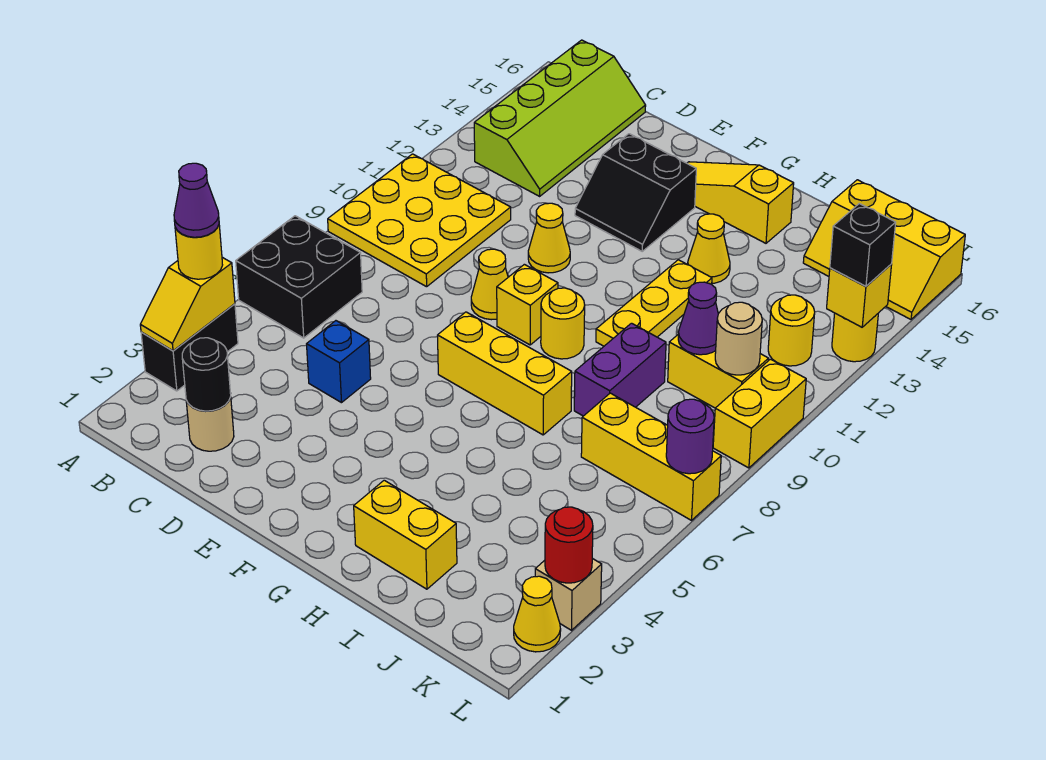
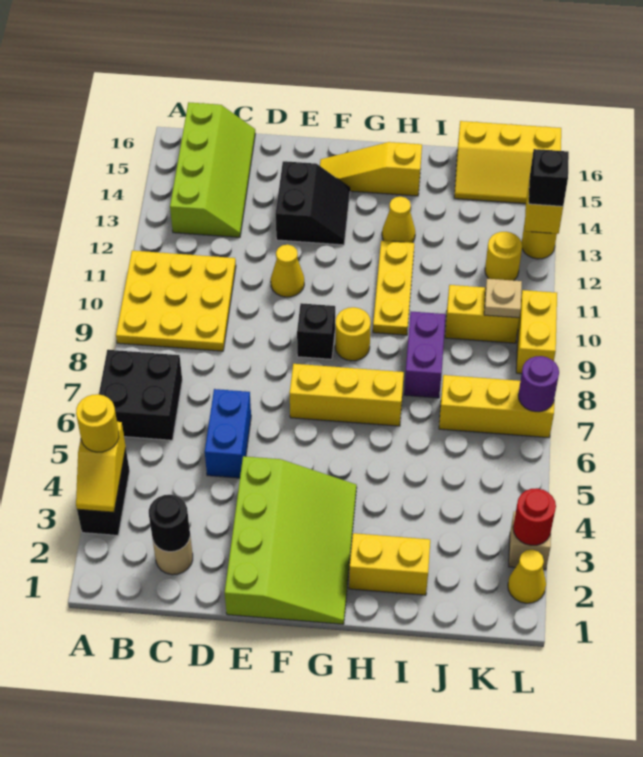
purple cone A4 level 4 -> none
blue brick D5 level 1 -> blue brick D5:D6 level 1
none -> lime slope E1:G4 level 1 top E
yellow cone E9 level 1 -> none
black slope E13:F14 level 1 top 14 -> black slope E13:F14 level 1 top E
yellow brick F9 level 1 -> black brick F9 level 1
purple cone J10 level 2 -> none
tan round brick K10 level 2 -> tan plate K10 level 2

